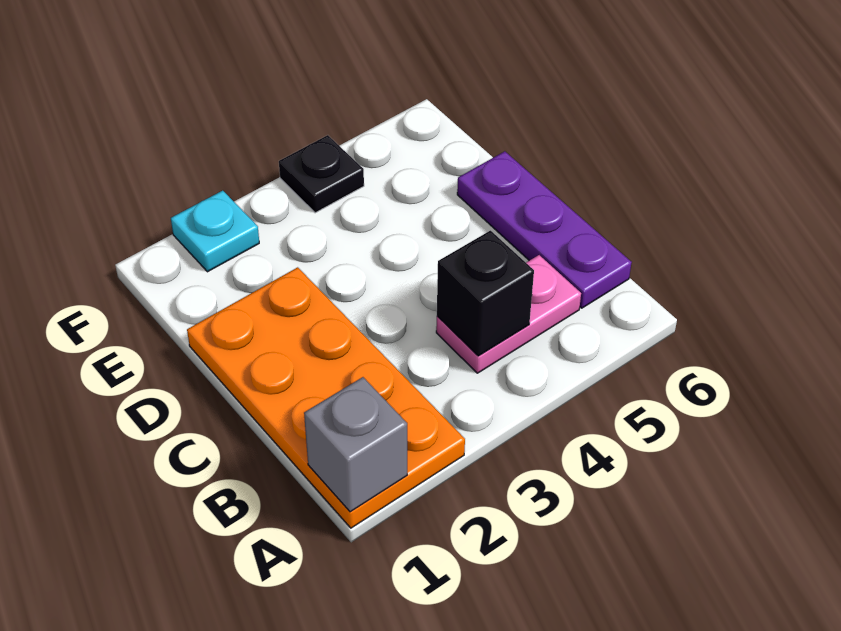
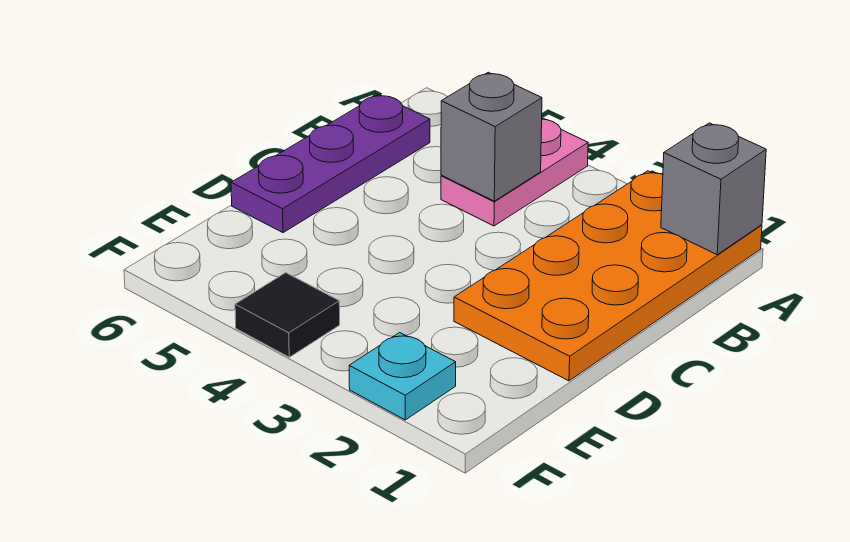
pink plate B4:B5 level 1 -> pink plate A4:B4 level 1
black brick B4 level 2 -> grey brick B4 level 2
black plate F4 level 1 -> black tile F4 level 1

